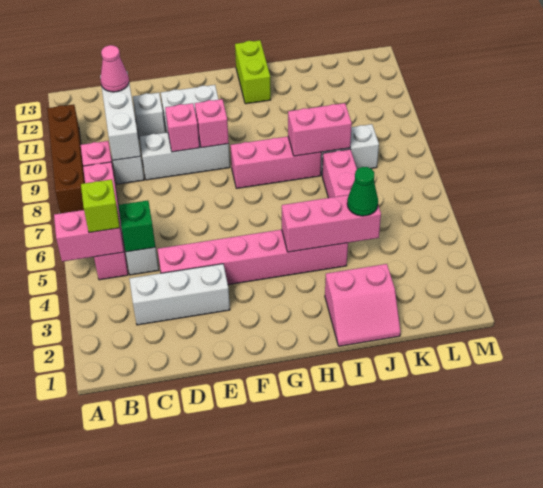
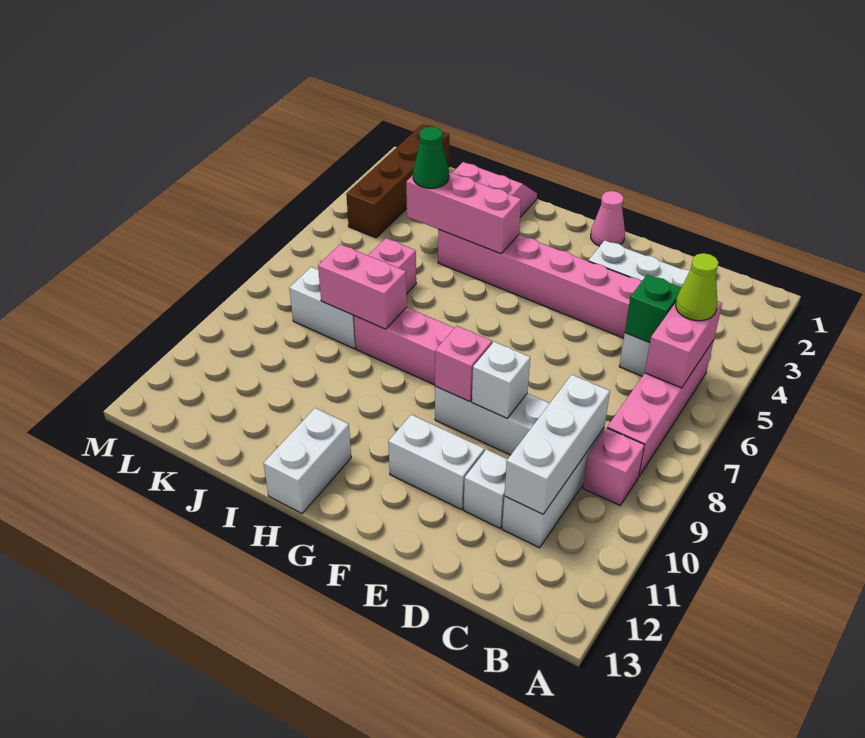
pink brick A5:B5 level 2 -> pink brick B5:B6 level 2
brown brick A8:A11 level 1 -> brown brick L1:L4 level 1
lime brick B5 level 3 -> lime cone B5 level 3
pink cone C11 level 3 -> pink cone F1 level 1
pink brick E9 level 2 -> white brick E9 level 2
lime brick H12:H13 level 1 -> white brick H12:H13 level 1

